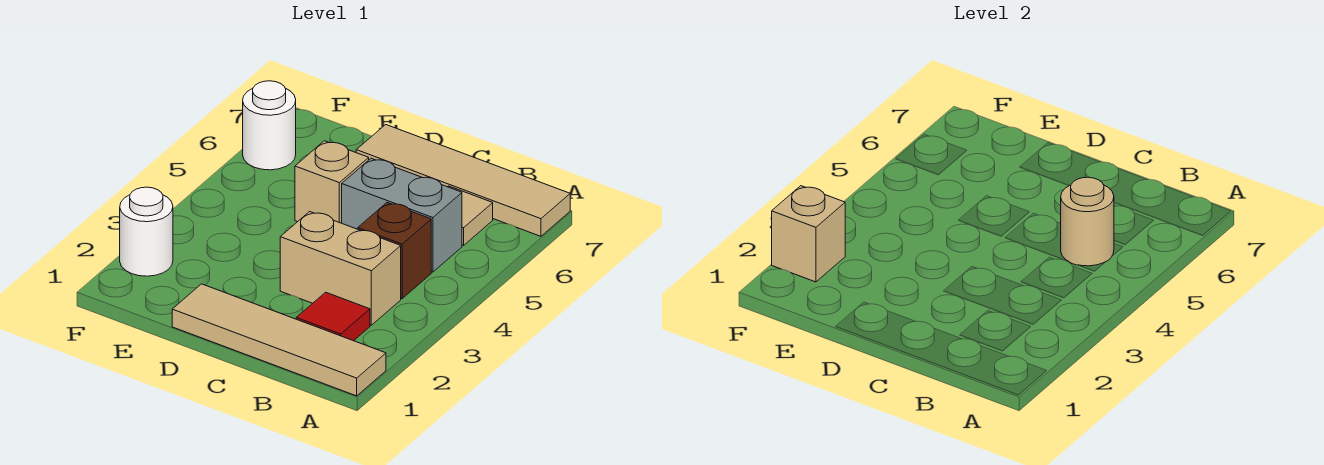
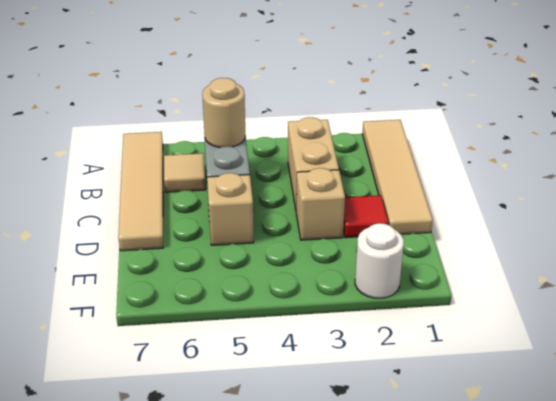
red tile B2 level 1 -> red tile D2 level 1
brown brick B4 level 1 -> none
tan brick F2 level 2 -> tan brick D3 level 1
white round brick F6 level 1 -> none

